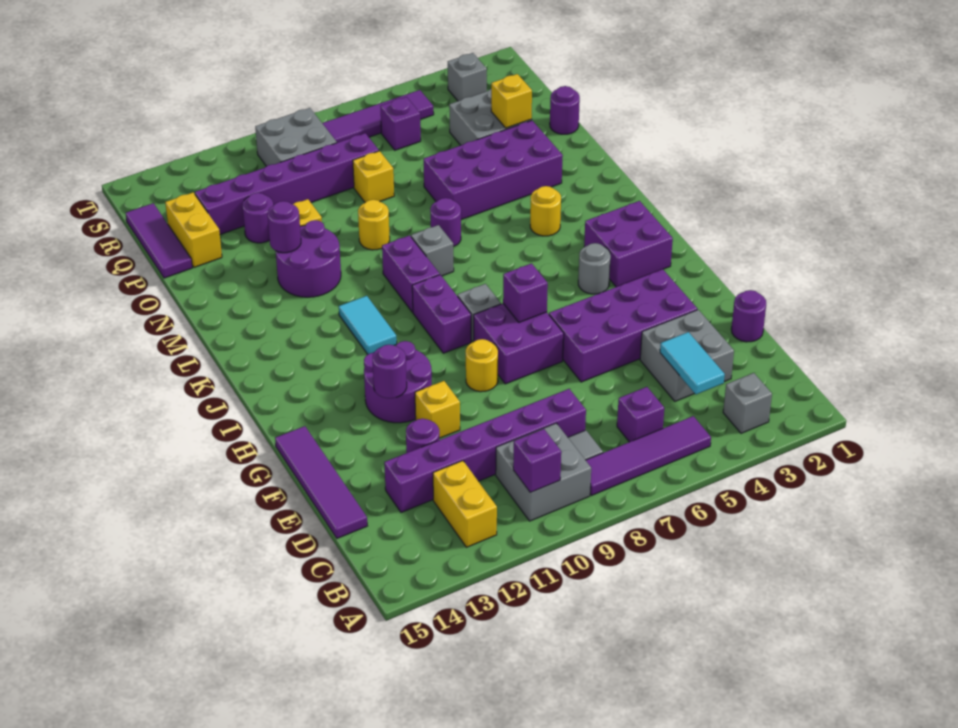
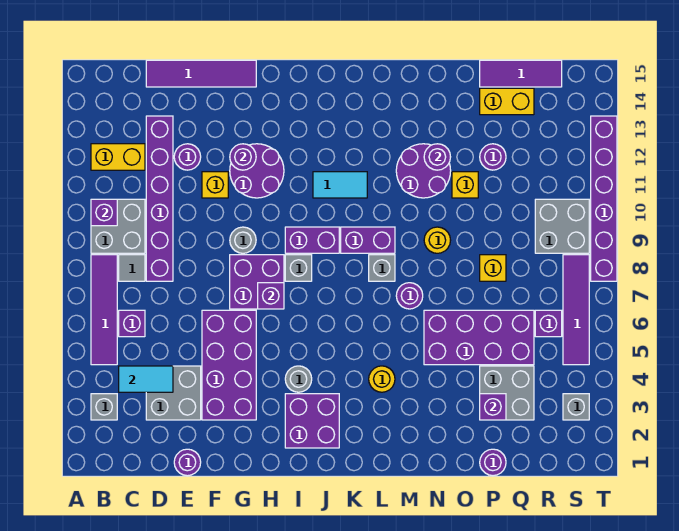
yellow round brick G9 level 1 -> grey round brick G9 level 1
purple brick N3:O6 level 1 -> purple brick N5:Q6 level 1
yellow brick P3 level 2 -> purple brick P3 level 2
purple brick Q8:Q13 level 1 -> purple brick T8:T13 level 1

